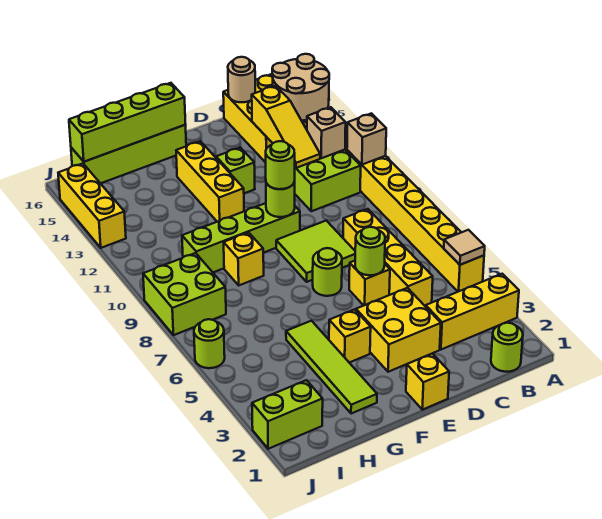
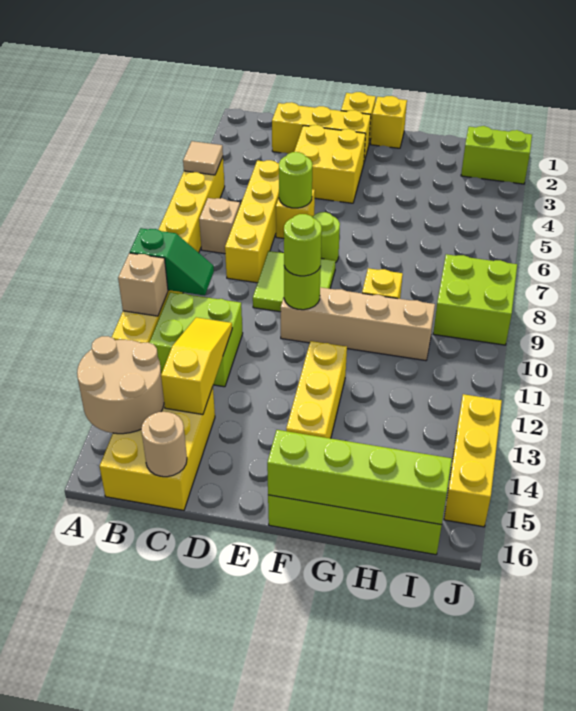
yellow brick A3:C3 level 1 -> yellow brick C2:E2 level 1
none -> green slope A10:B10 level 2 top A
lime round brick B1 level 1 -> none
tan brick B12 level 2 -> tan brick B7 level 1
lime brick E10:H10 level 1 -> tan brick E10:H10 level 1
lime brick E13 level 1 -> none
yellow brick F4 level 1 -> yellow brick F1 level 1
lime tile G2:G5 level 1 -> none
lime round brick J6 level 1 -> none

